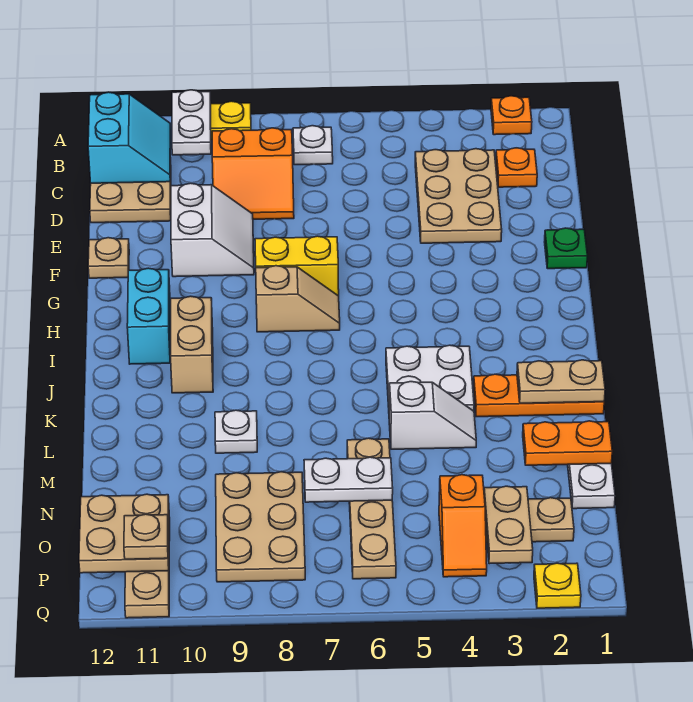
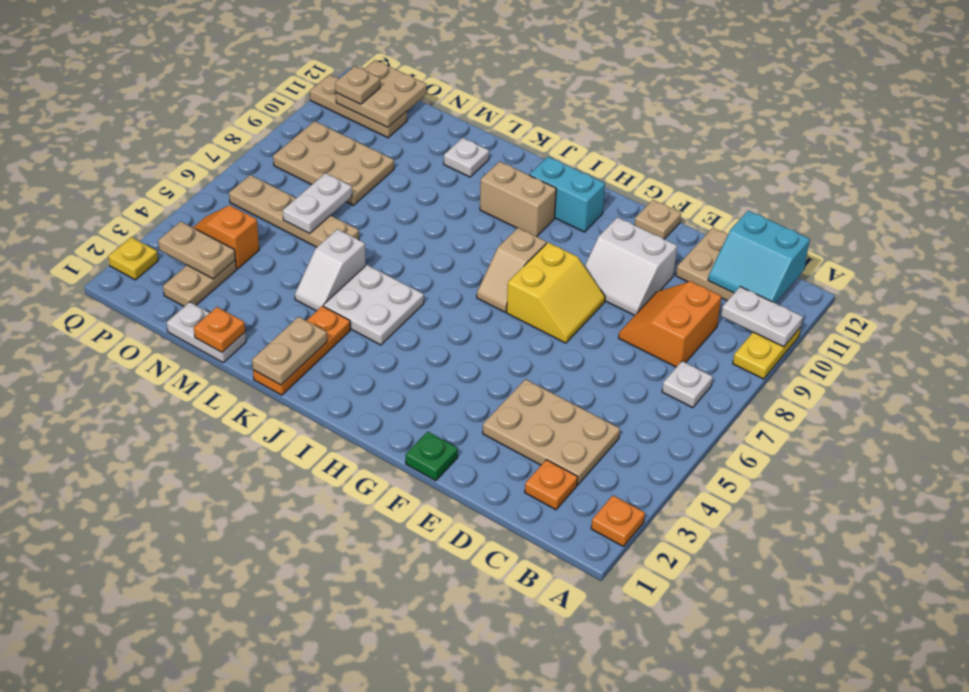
white plate L9 level 1 -> white plate L11 level 1
orange plate M1:M2 level 2 -> orange plate M1 level 2

